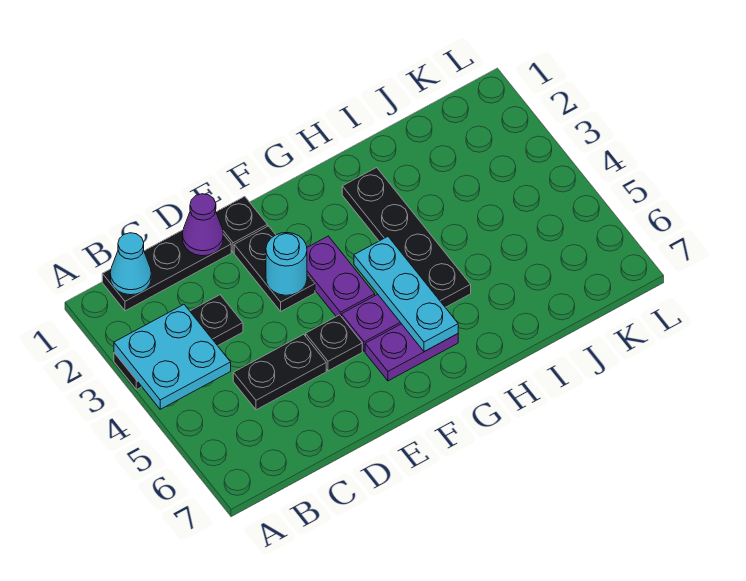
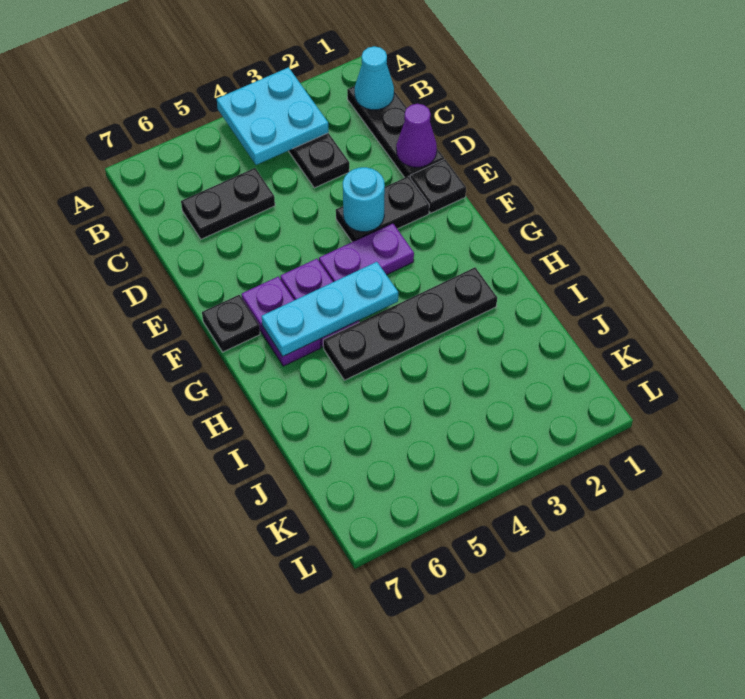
black plate C5:D5 level 1 -> black plate C5:C6 level 1
black plate E5 level 1 -> black plate F7 level 1

